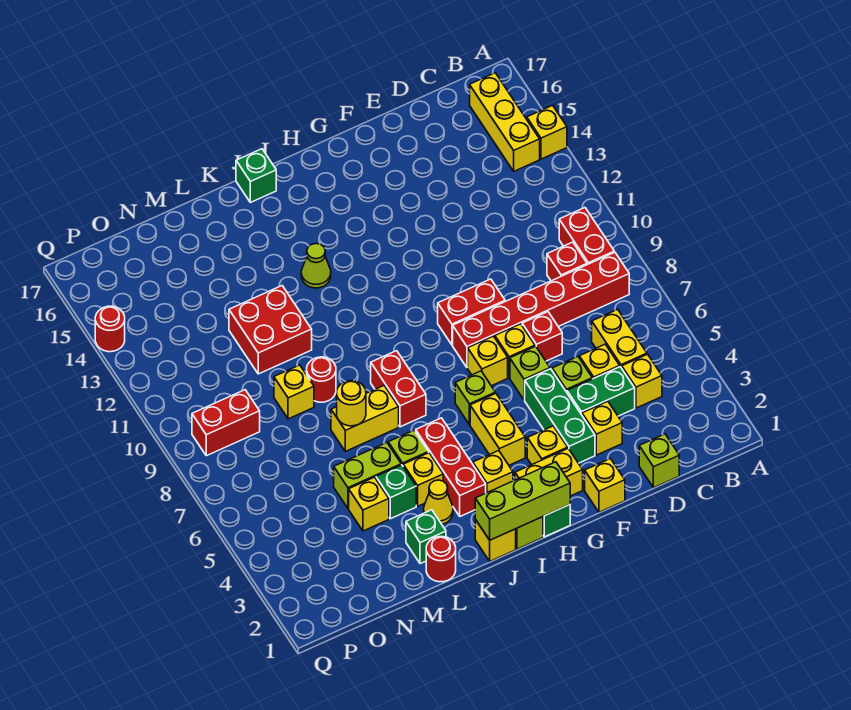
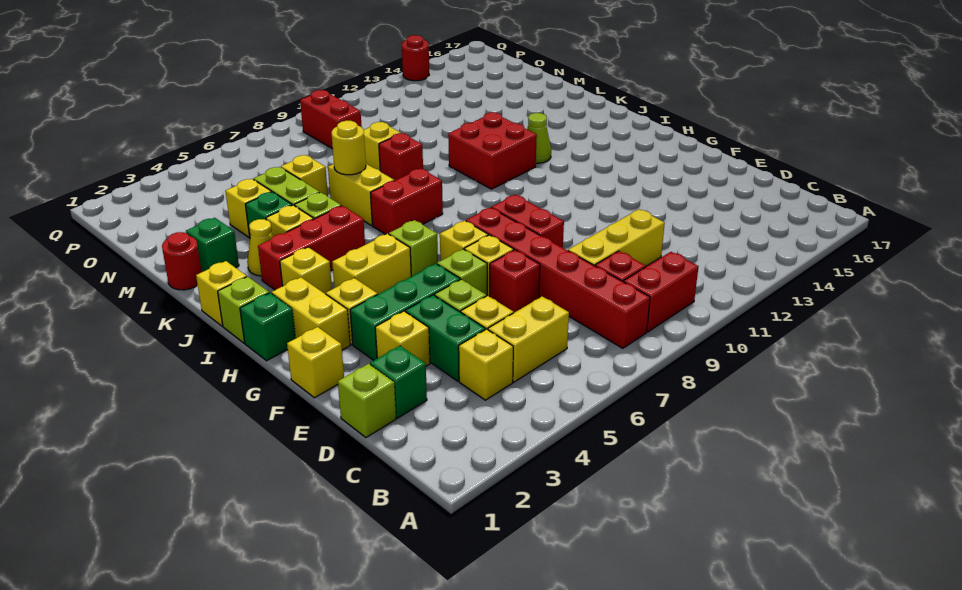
yellow brick A14 level 1 -> yellow brick M6 level 1
yellow brick B14:B16 level 1 -> yellow brick D9:D11 level 1
lime brick H1:J1 level 2 -> none
green brick J17 level 1 -> green brick D2 level 1
red round brick L9 level 1 -> red brick L9 level 1
red brick L11:M12 level 1 -> red brick J11:K12 level 1

